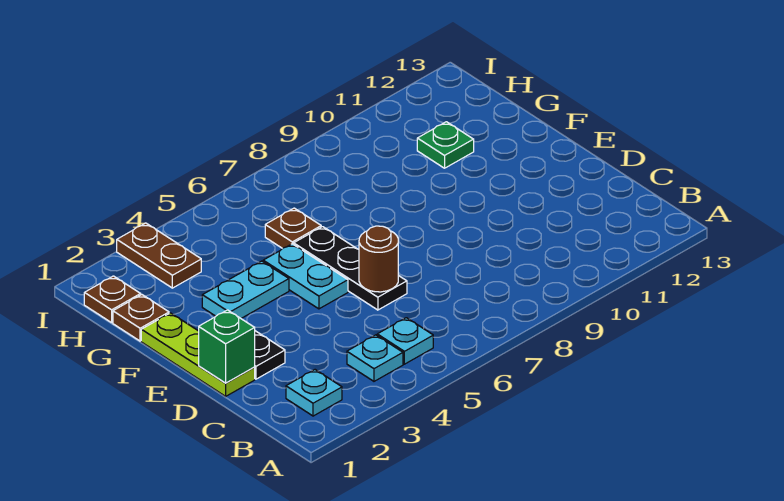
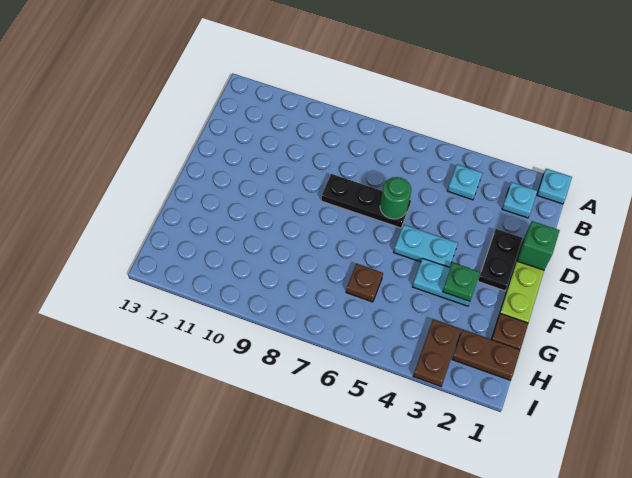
cyan plate B5 level 1 -> cyan plate A1 level 1
black plate D6:F6 level 1 -> black plate D6:D8 level 1
brown round brick D6 level 2 -> green round brick D6 level 2
cyan plate E5:F5 level 1 -> cyan plate E4:E5 level 1
green plate G11 level 1 -> green plate F3 level 2
brown plate H1 level 1 -> brown plate H1:H2 level 1

